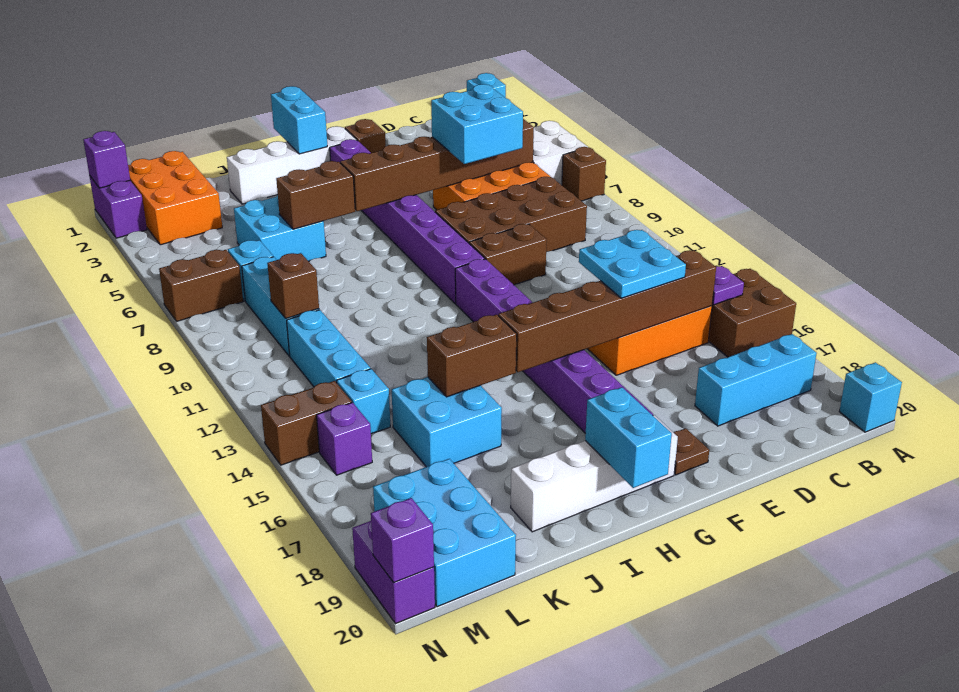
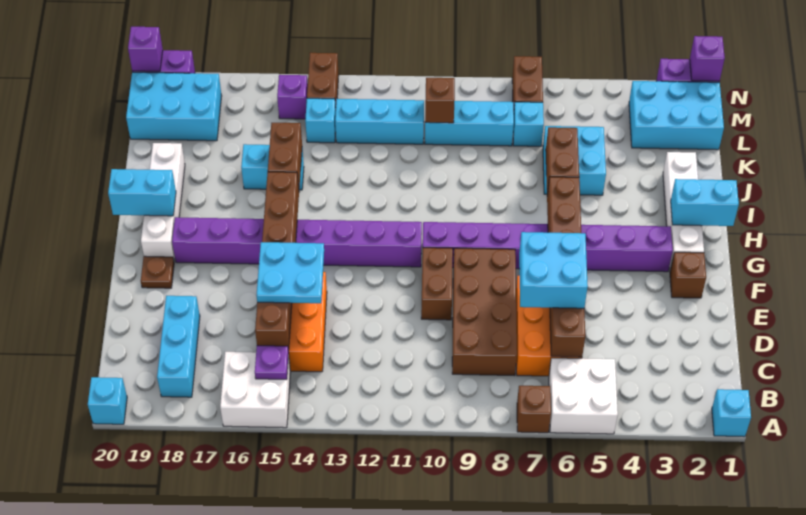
brown brick A15:B16 level 1 -> white brick A15:B16 level 1
cyan brick J15:K16 level 1 -> cyan brick J15:J16 level 1
orange brick L1:M3 level 1 -> cyan brick L1:M3 level 1

